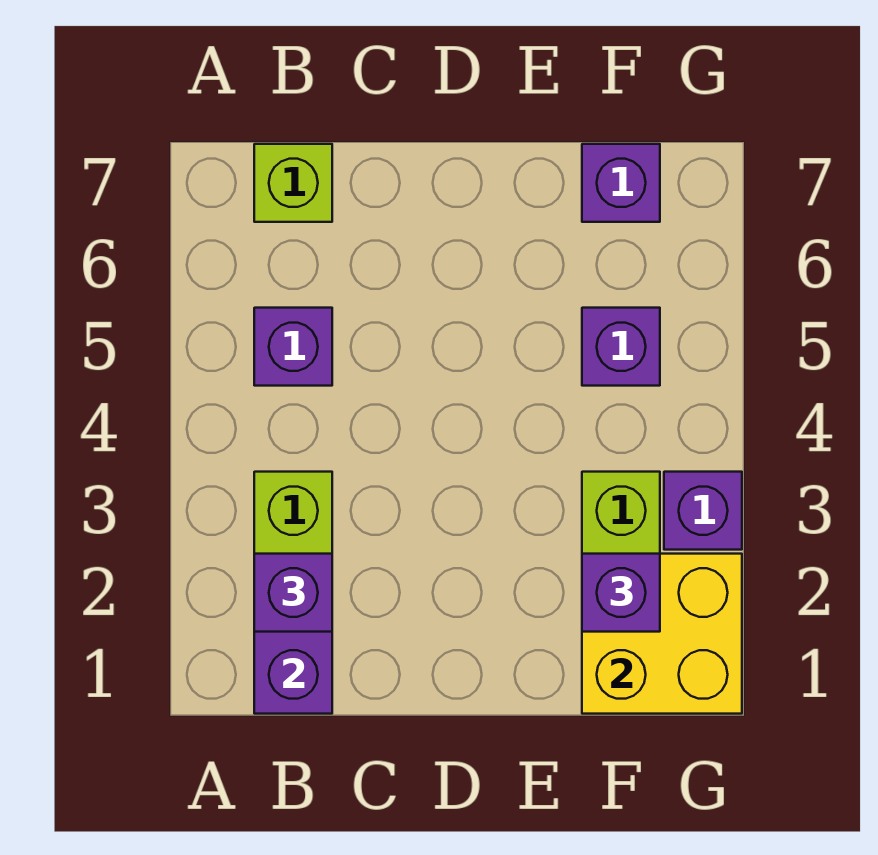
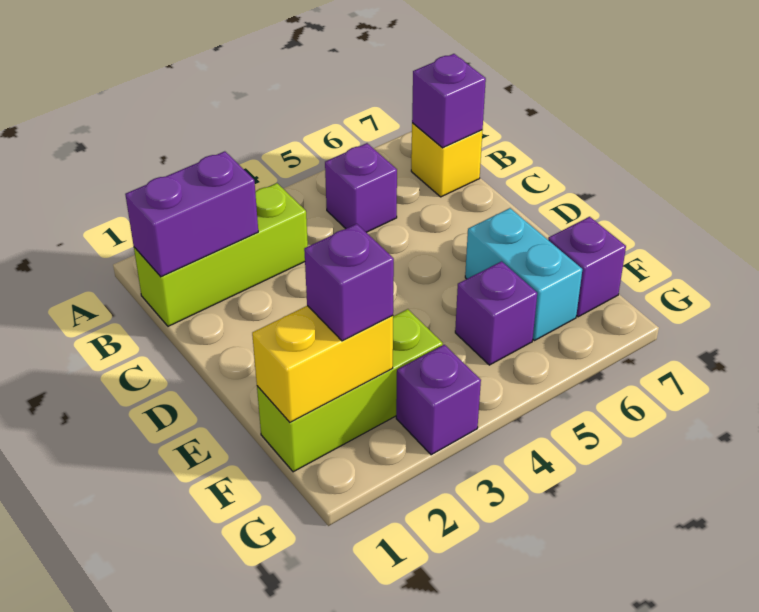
purple brick B2 level 3 -> purple brick B7 level 2
lime brick B7 level 1 -> yellow brick B7 level 1
none -> cyan brick E6:F6 level 1
yellow brick F1:G2 level 2 -> yellow brick F1:F2 level 2

